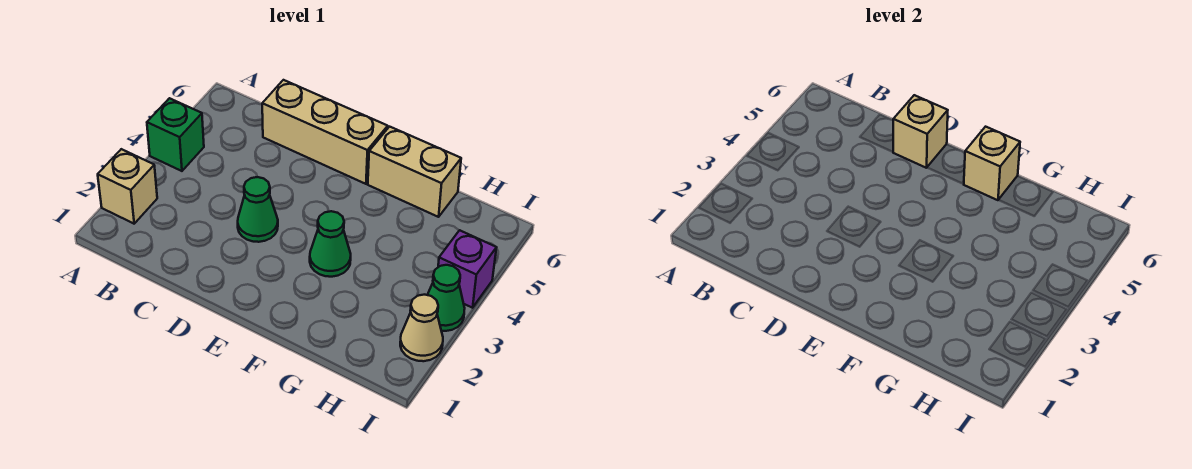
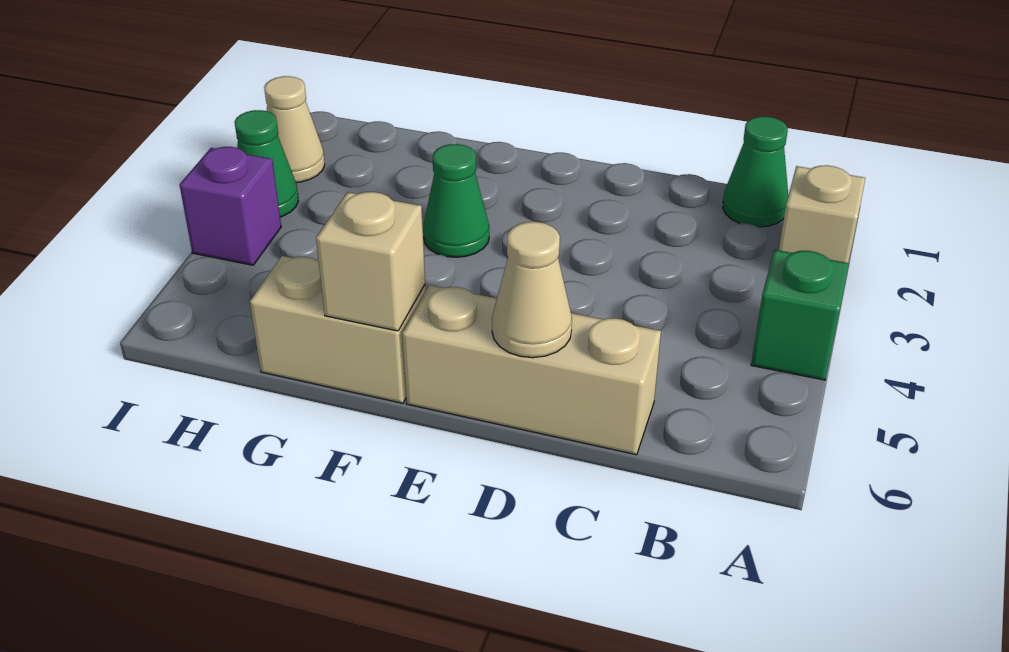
green cone D3 level 1 -> green cone B1 level 1
tan brick D6 level 2 -> tan cone D6 level 2

